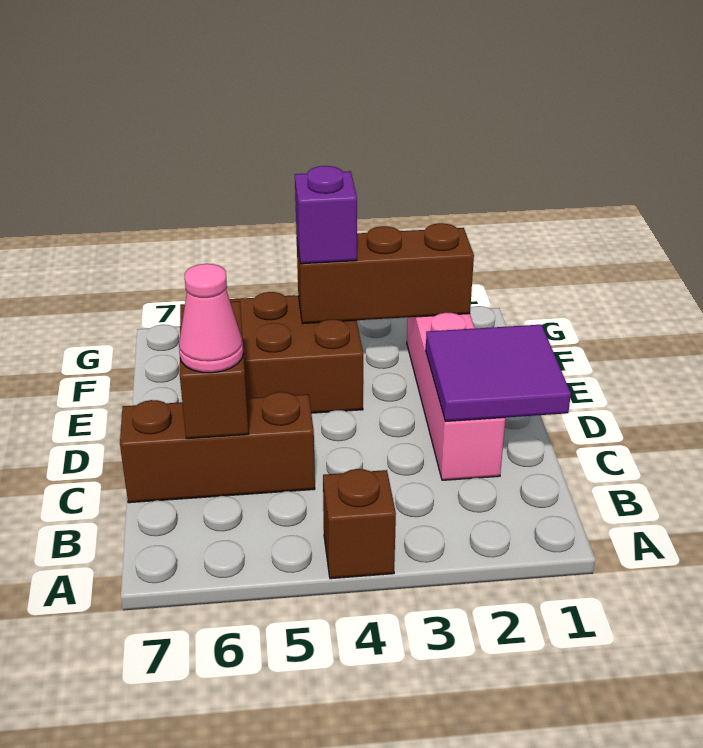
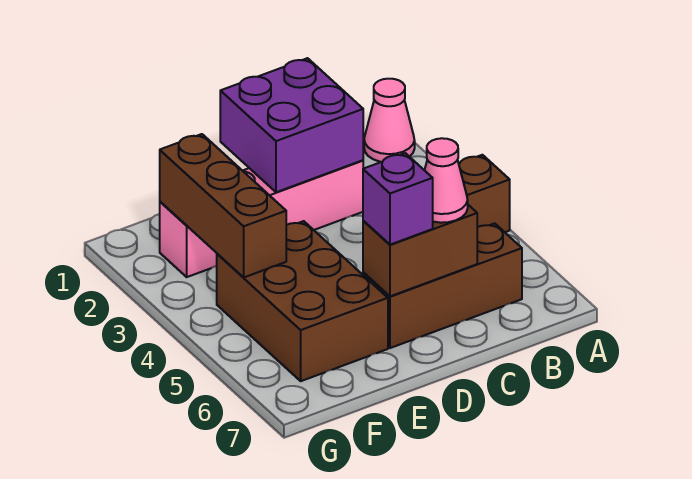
none -> pink cone A1 level 1
purple tile C1:D2 level 2 -> purple brick C1:D2 level 2
brown brick C5:C7 level 1 -> brown brick B6:D6 level 1
purple brick F4 level 3 -> purple brick D6 level 3

